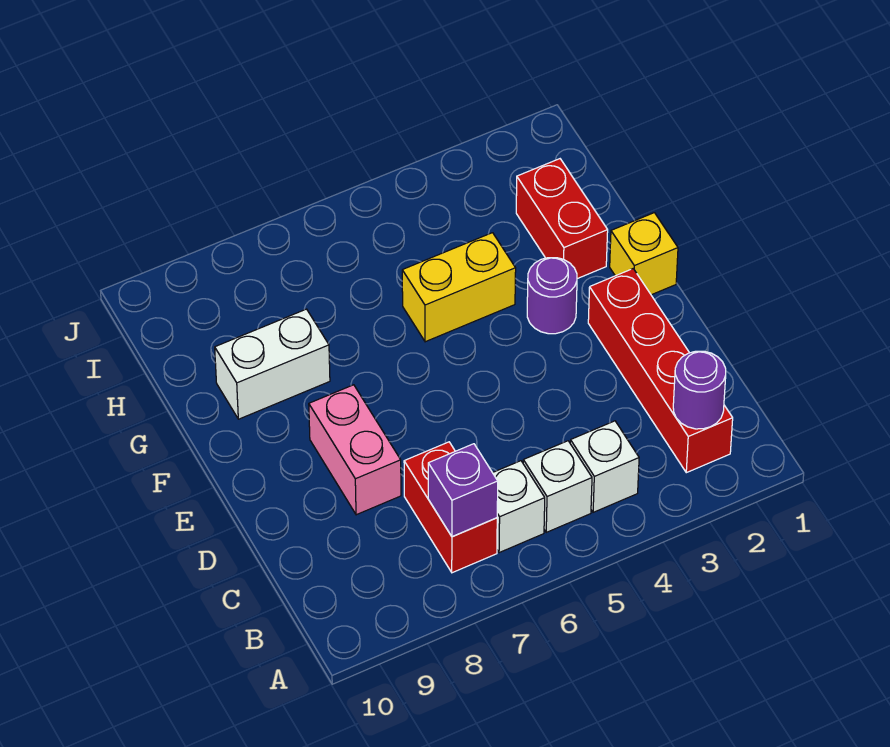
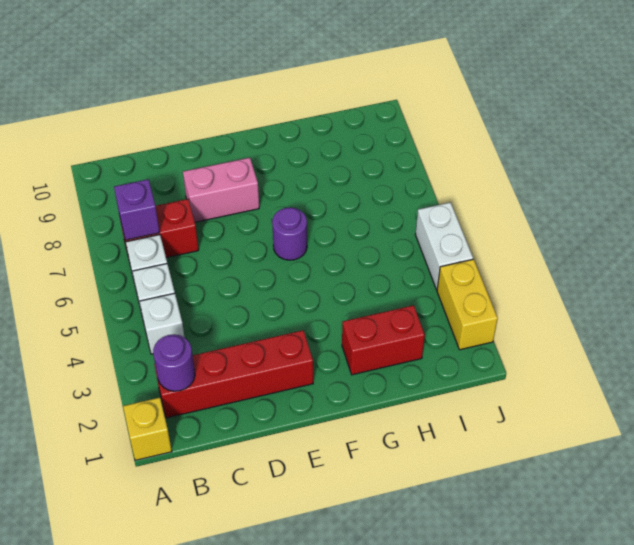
yellow brick F1 level 1 -> yellow brick A1 level 1
purple round brick F3 level 1 -> purple round brick F6 level 1
yellow brick G4:G5 level 1 -> yellow brick J2:J3 level 1
white brick G8:G9 level 1 -> white brick J4:J5 level 1

